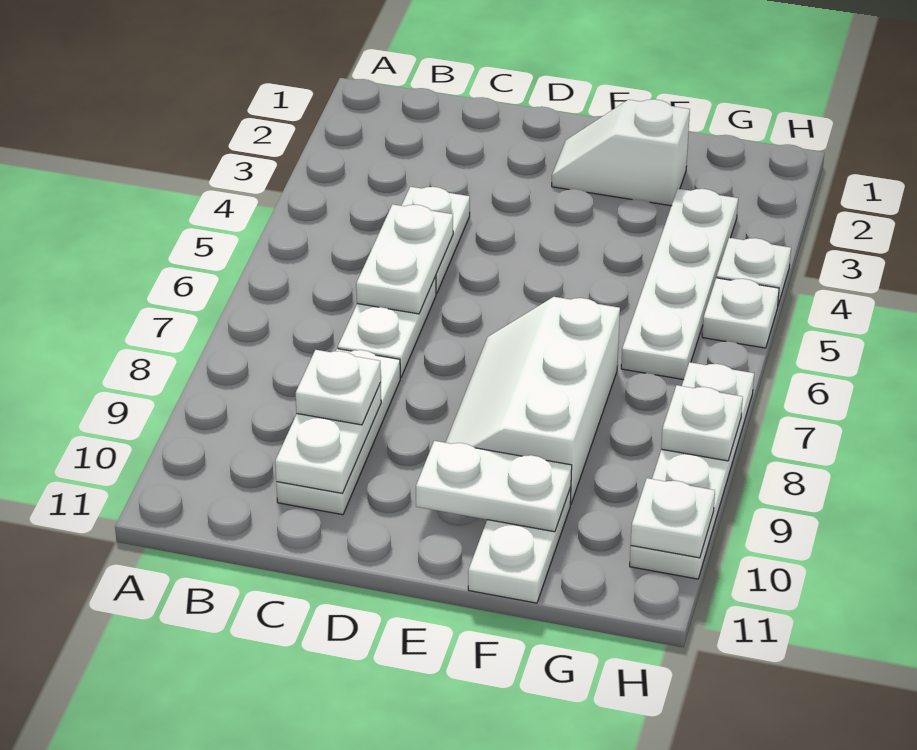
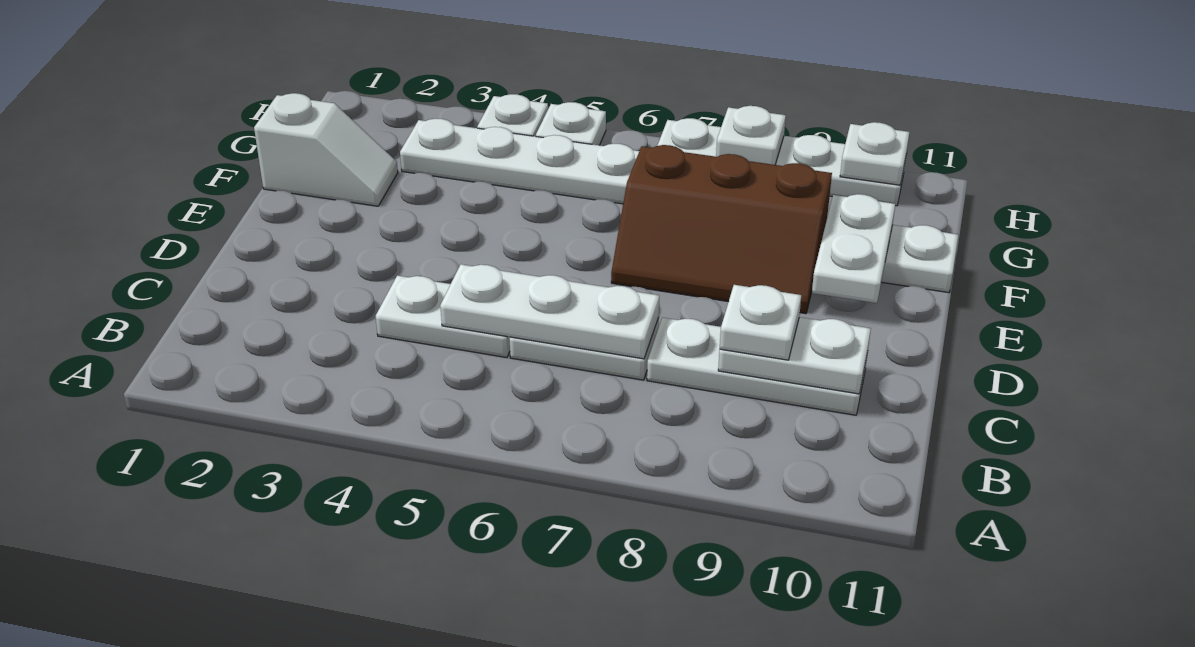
white plate C5:C6 level 2 -> white plate C5:C7 level 2
white slope E2:F2 level 1 top F -> white slope F1:F2 level 1 top 1
white slope E7:F9 level 1 top F -> brown slope E7:F9 level 1 top F

